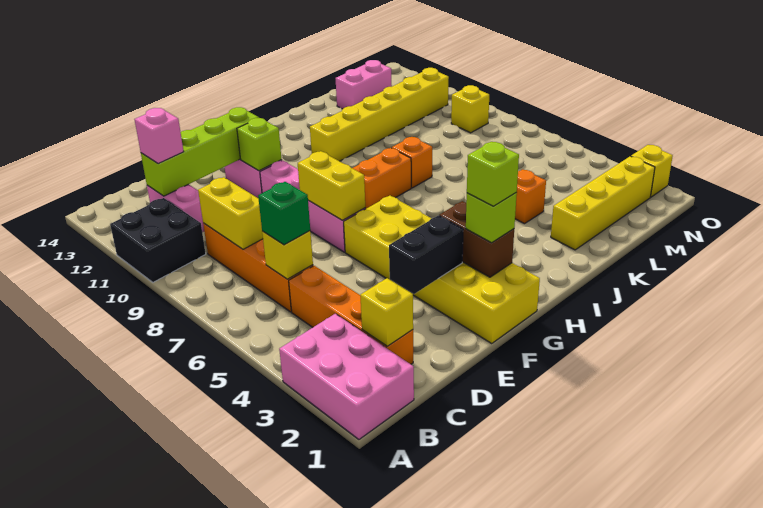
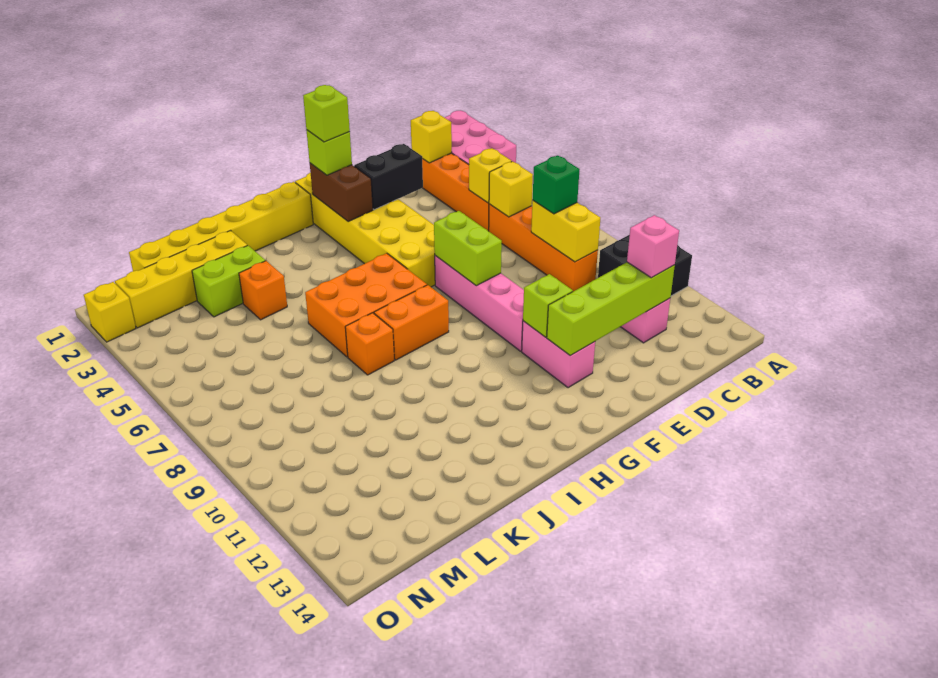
green brick C6 level 3 -> green brick C8 level 3
yellow brick F7:F8 level 2 -> lime brick F7:F8 level 2
none -> orange brick H6:J7 level 1
yellow brick I11:N11 level 1 -> yellow brick H1:M1 level 1
none -> lime brick K3:L3 level 1
pink brick L13:M13 level 1 -> none
yellow brick N9 level 1 -> yellow brick C5 level 2

